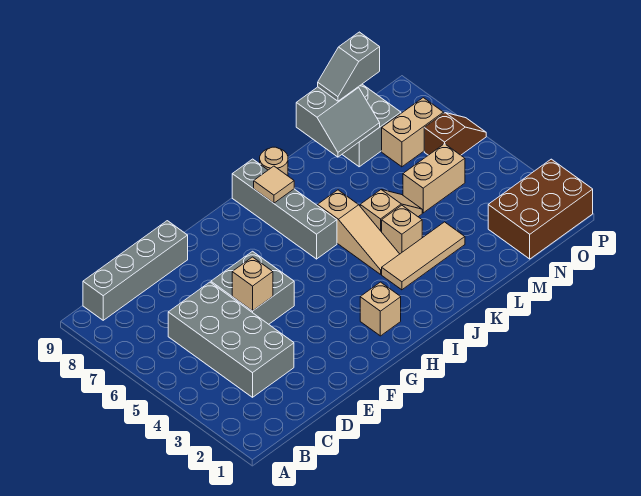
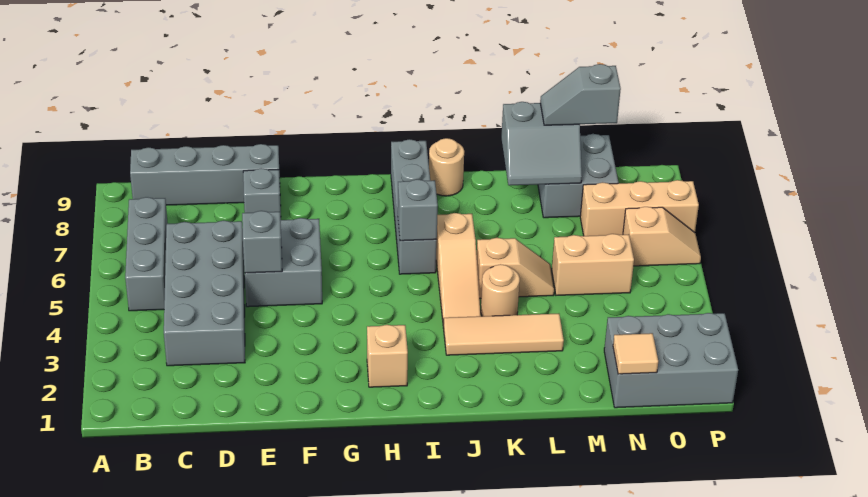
none -> grey brick B5:B7 level 1
tan brick E5 level 2 -> grey brick E5 level 2
none -> grey brick E8 level 1
none -> grey brick I6 level 2
tan tile I8 level 2 -> tan tile N1 level 2
tan brick K4 level 1 -> tan round brick K4 level 1
brown brick N1:P2 level 1 -> grey brick N1:P2 level 1
tan brick N7:O7 level 1 -> tan brick N7:P7 level 1
brown slope O6:P6 level 1 top O -> tan slope O6:P6 level 1 top O

